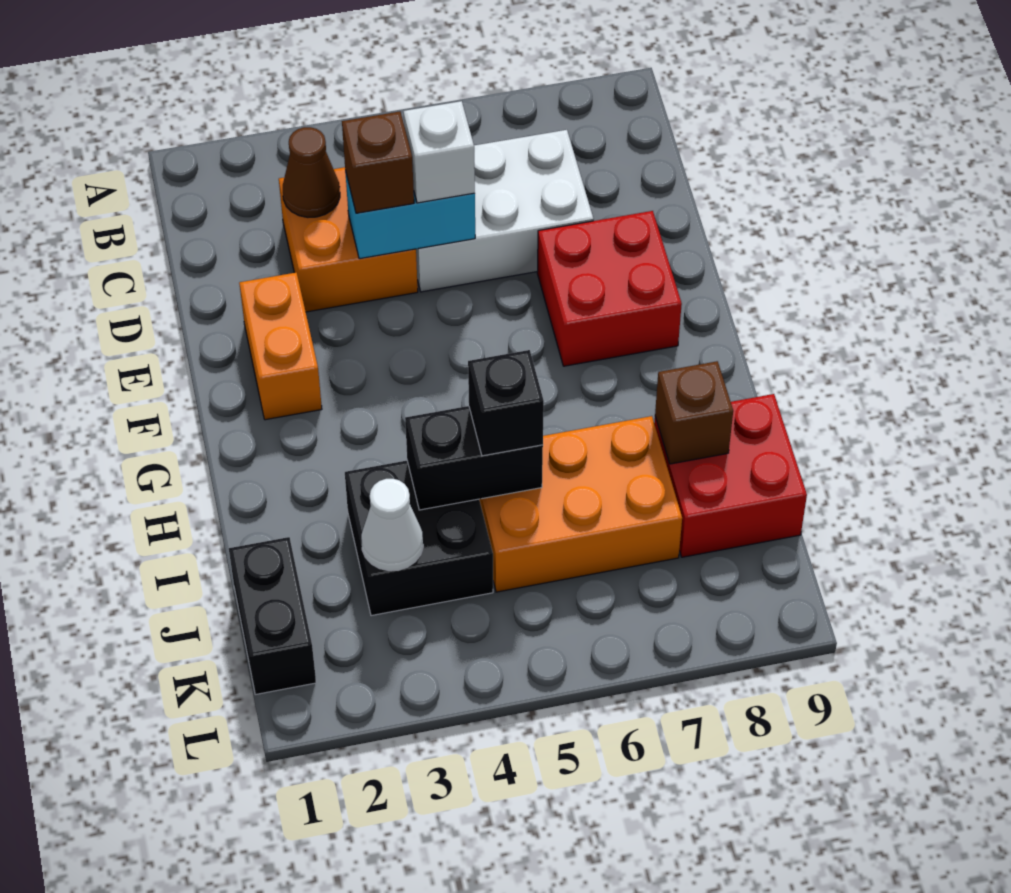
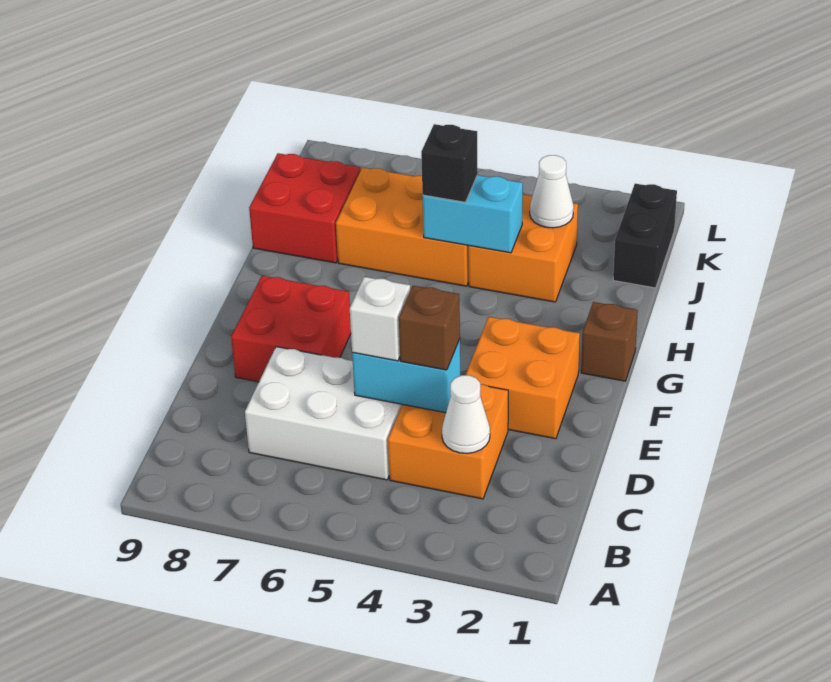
brown cone C3 level 2 -> white cone C3 level 2
orange brick E2:F2 level 1 -> orange brick E2:F3 level 1
black brick I3:J4 level 1 -> orange brick I3:J4 level 1
black brick I4:I5 level 2 -> cyan brick I4:I5 level 2
brown brick I8 level 2 -> brown brick G1 level 1

